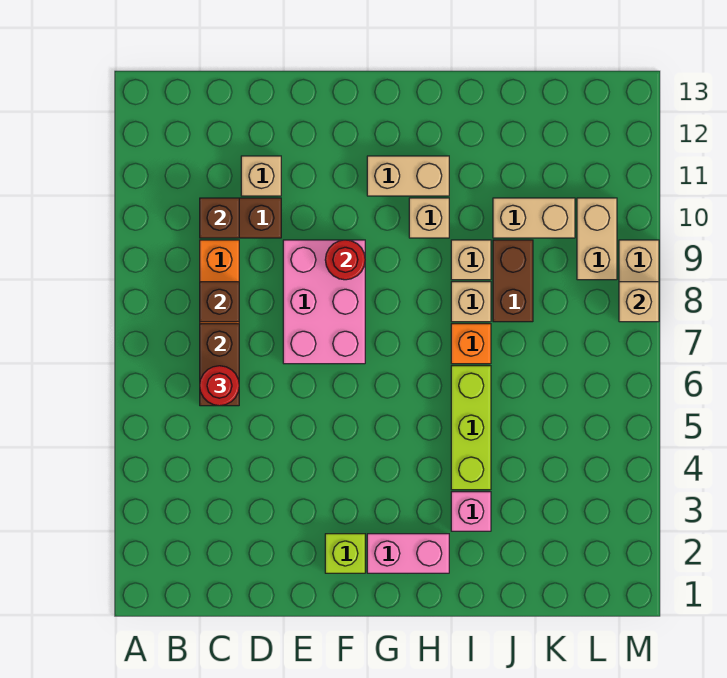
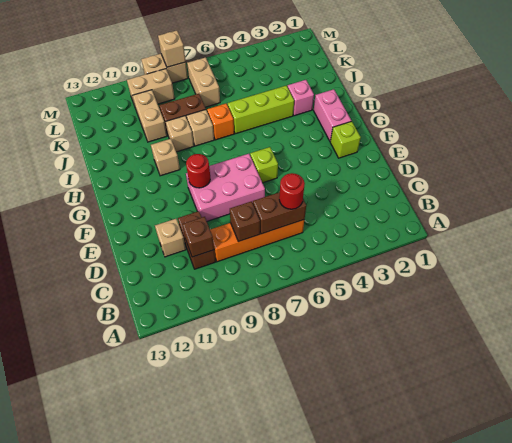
none -> lime brick F6 level 1
tan brick G11:H11 level 1 -> tan brick K7:L7 level 1

